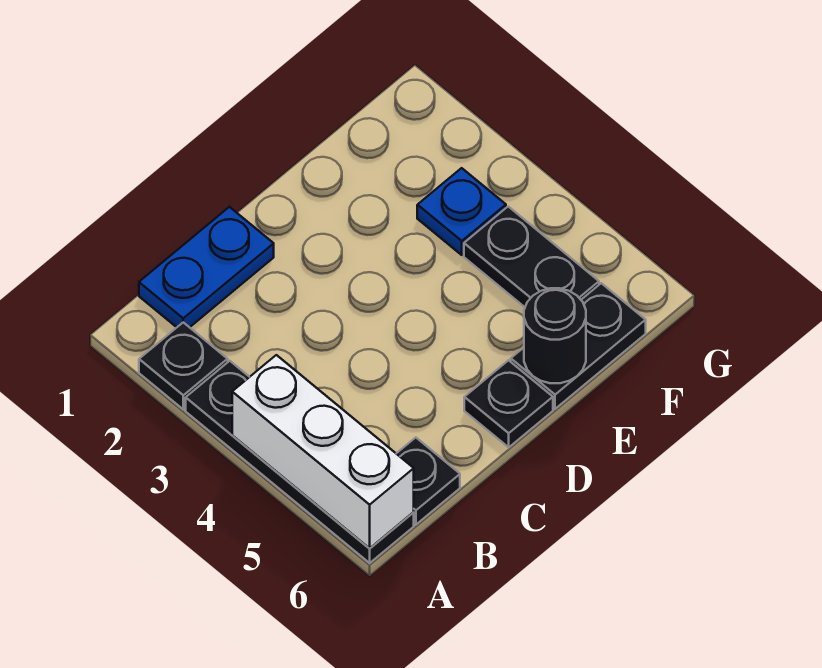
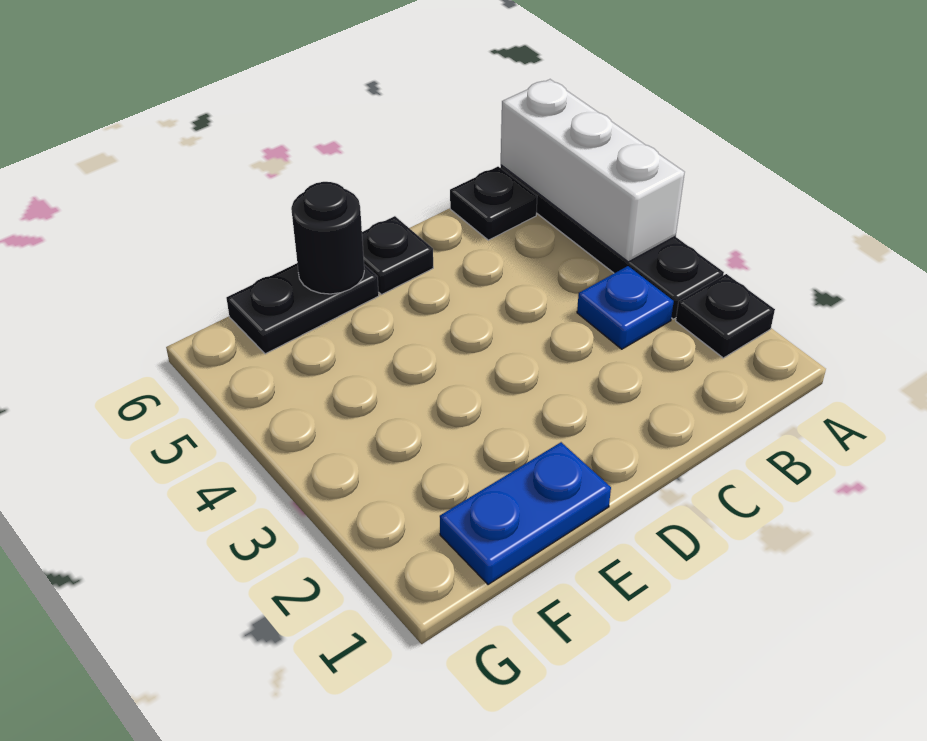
blue plate B1:C1 level 1 -> blue plate E1:F1 level 1
blue plate F3 level 1 -> blue plate B3 level 1
black plate F4:F5 level 1 -> none

